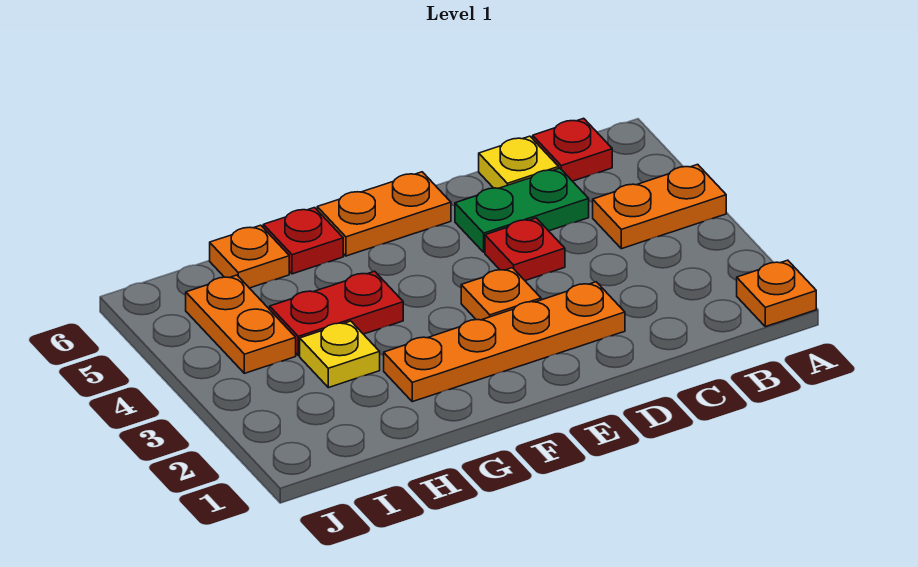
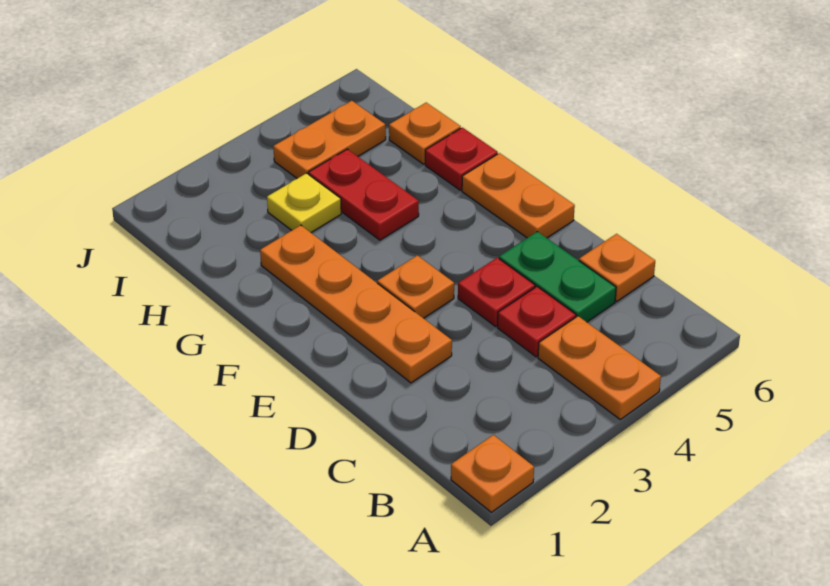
red plate B6 level 1 -> red plate C4 level 1
yellow plate C6 level 1 -> orange plate C6 level 1

